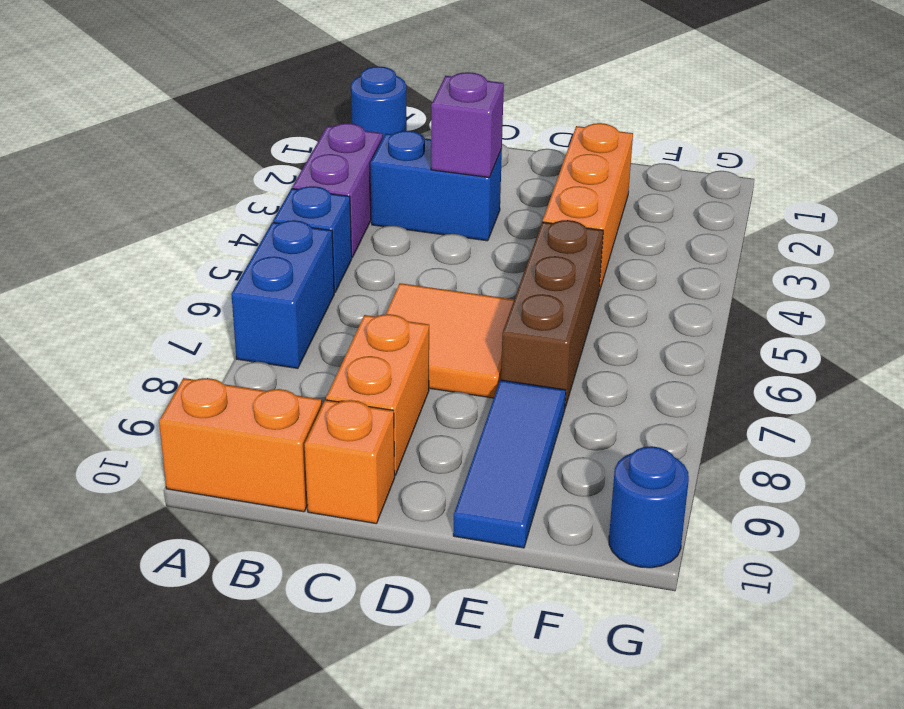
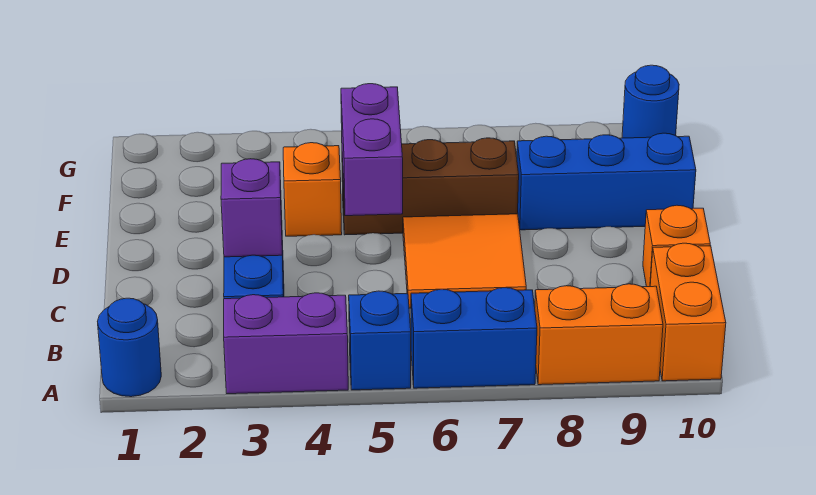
orange brick C8:C9 level 1 -> orange brick A8:A9 level 1
none -> purple brick D5:E5 level 2
orange brick E2:E4 level 1 -> orange brick E4 level 1
blue tile E8:E10 level 1 -> blue brick E8:E10 level 1

